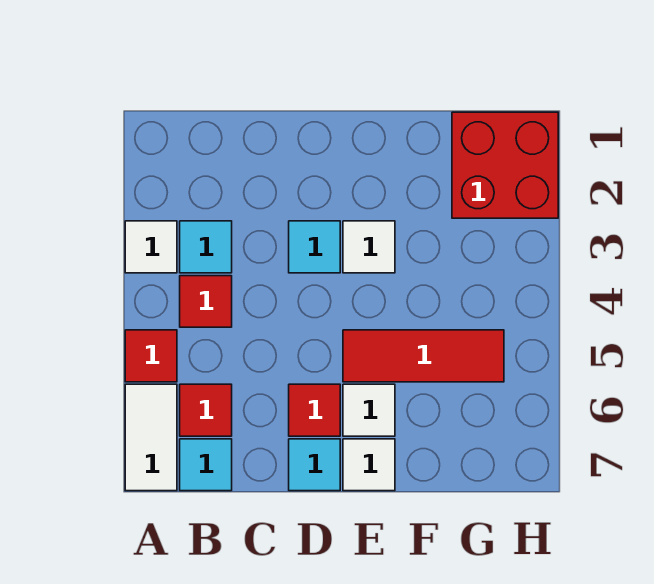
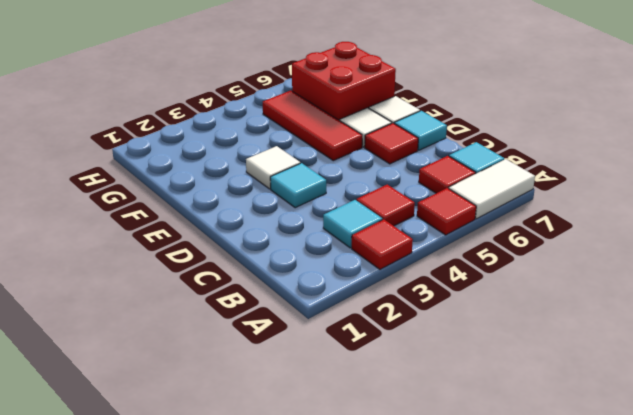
white tile A3 level 1 -> red tile A3 level 1
red brick G1:H2 level 1 -> red brick F6:G7 level 1

